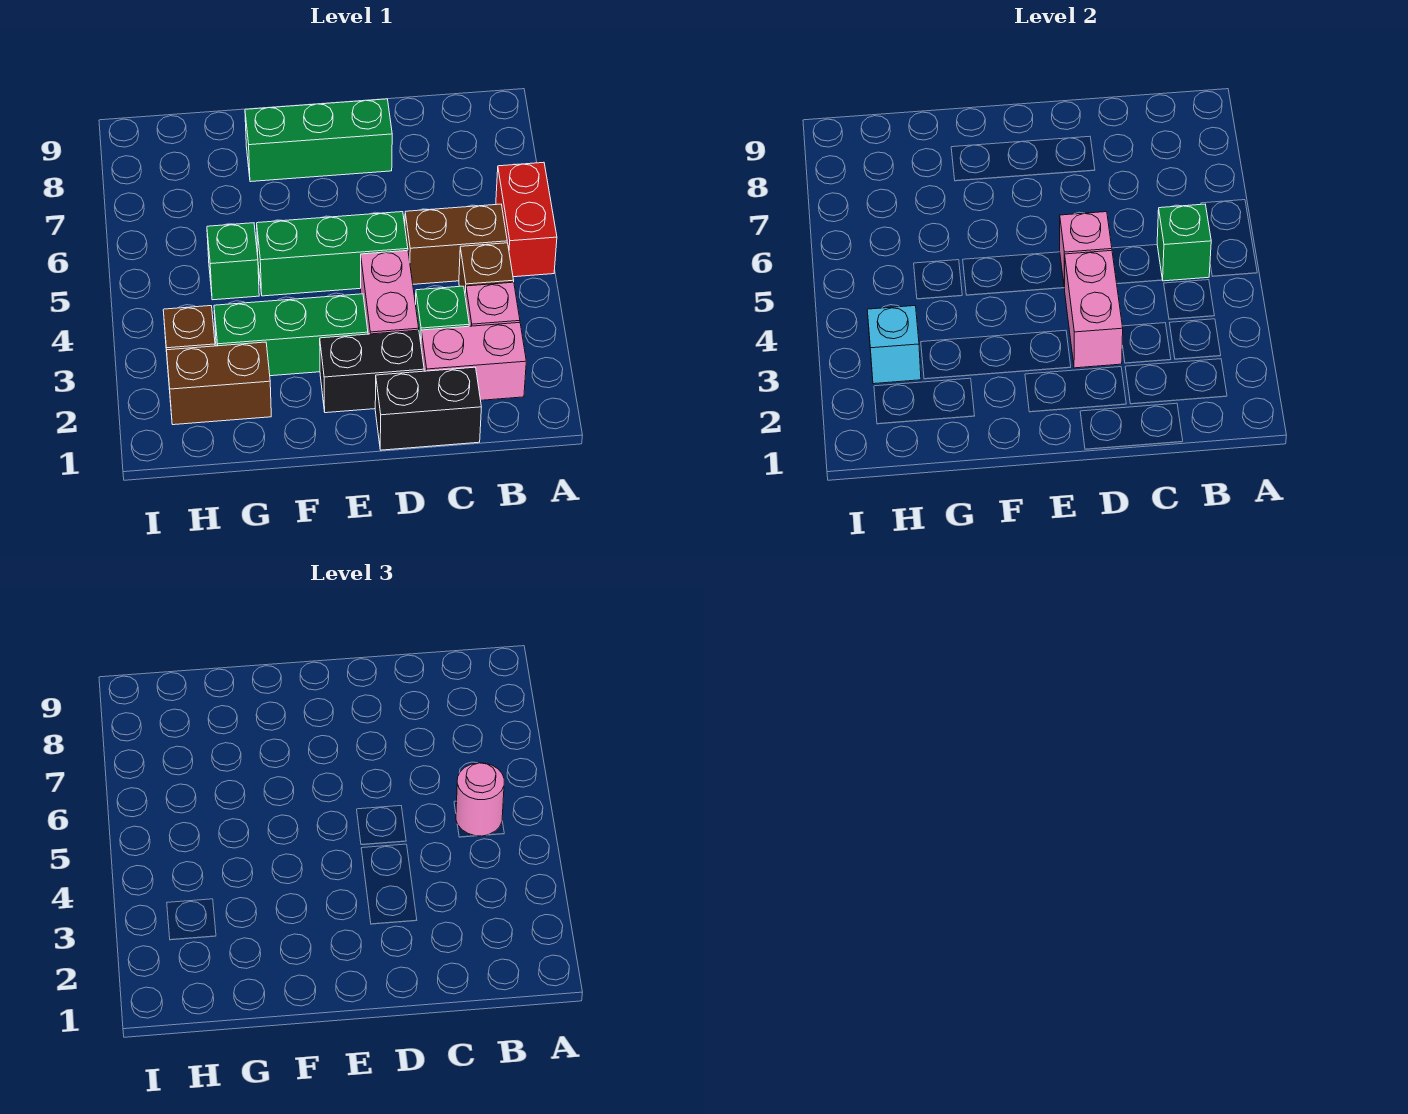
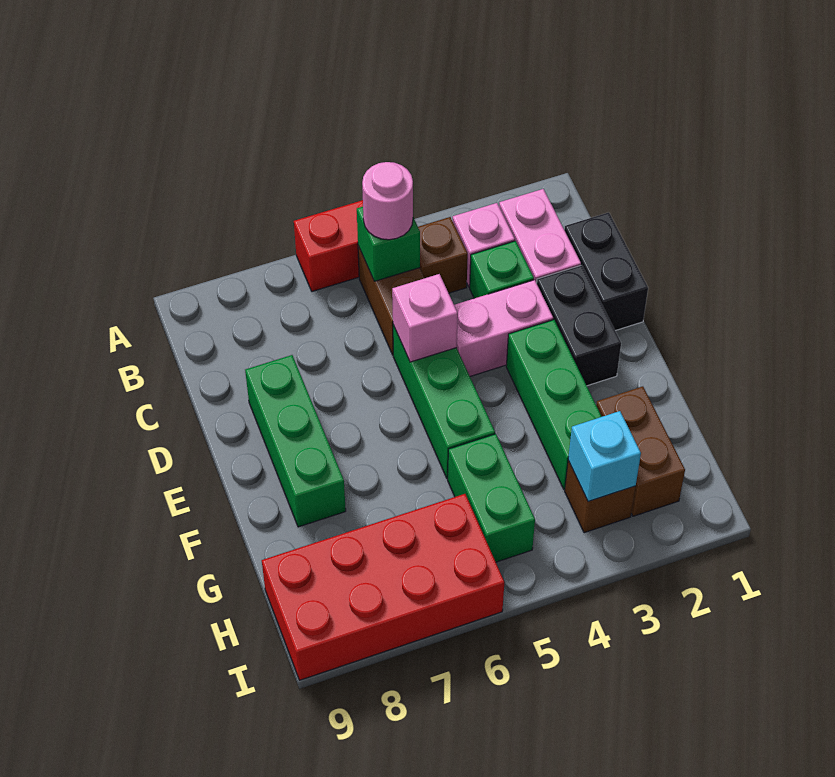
pink brick D3:D4 level 2 -> none
green brick G5 level 1 -> green brick G5:H5 level 1
none -> red brick H6:I9 level 1

